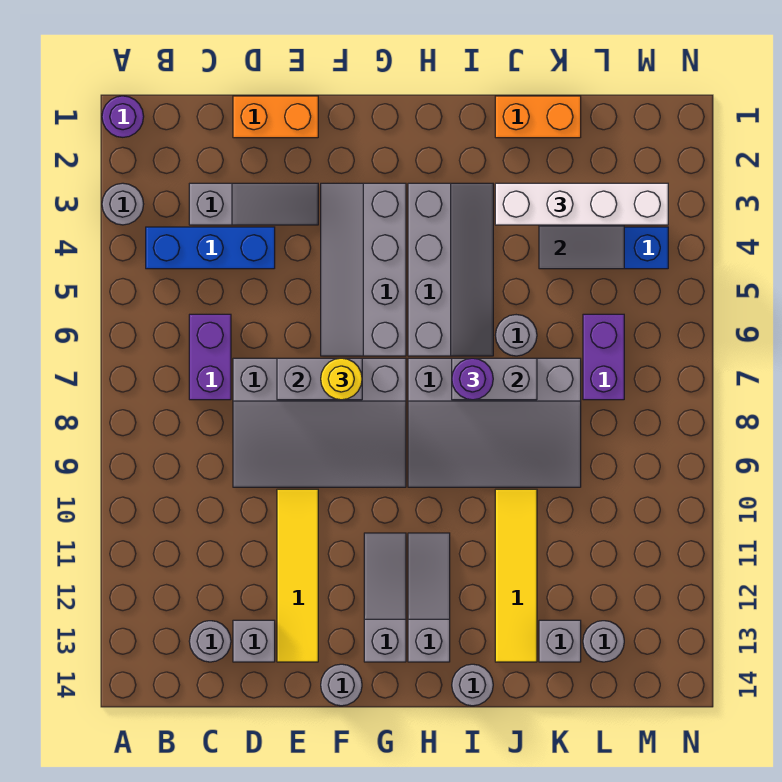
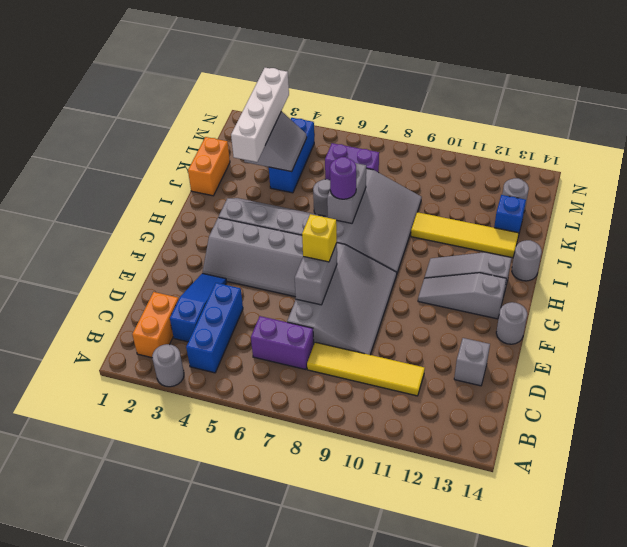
purple round brick A1 level 1 -> none
grey slope C3:E3 level 1 top C -> blue slope C3:E3 level 1 top C
grey round brick C13 level 1 -> none
orange brick D1:E1 level 1 -> orange brick B2:C2 level 1
yellow tile E10:E13 level 1 -> yellow tile C8:C11 level 1
yellow round brick F7 level 3 -> yellow brick F7 level 3
grey brick K13 level 1 -> blue brick K13 level 1

